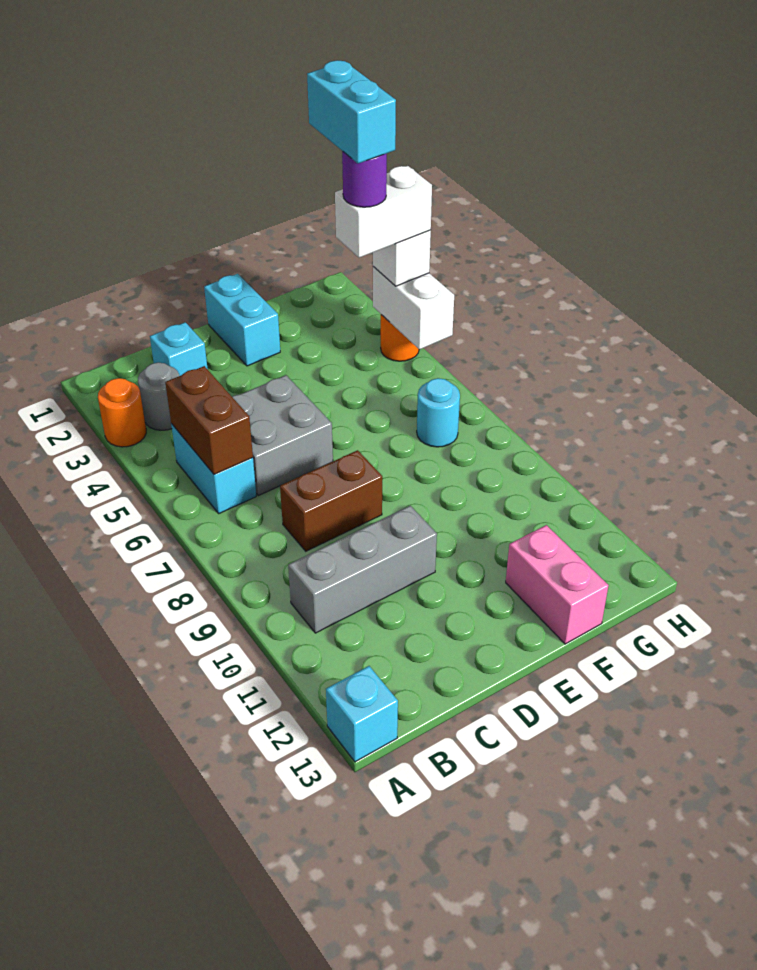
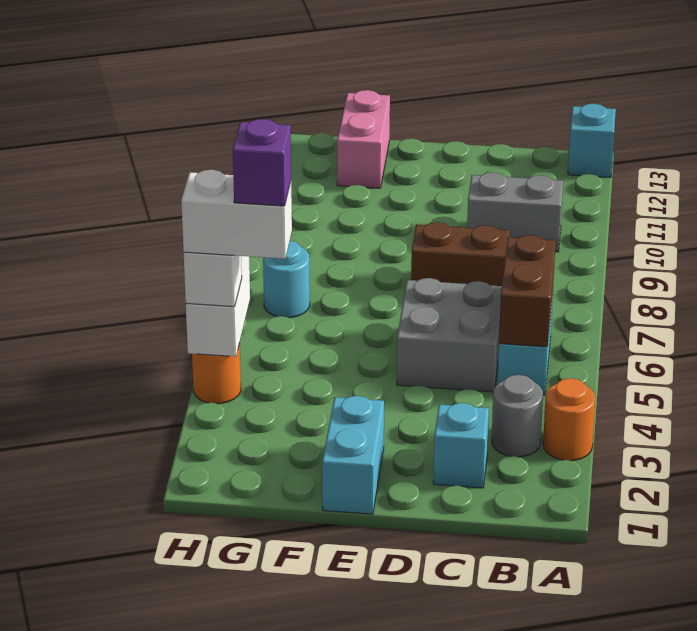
grey brick B10:D10 level 1 -> grey brick B10:C10 level 1
cyan brick G3:G4 level 6 -> none
purple round brick G4 level 5 -> purple brick G4 level 5

